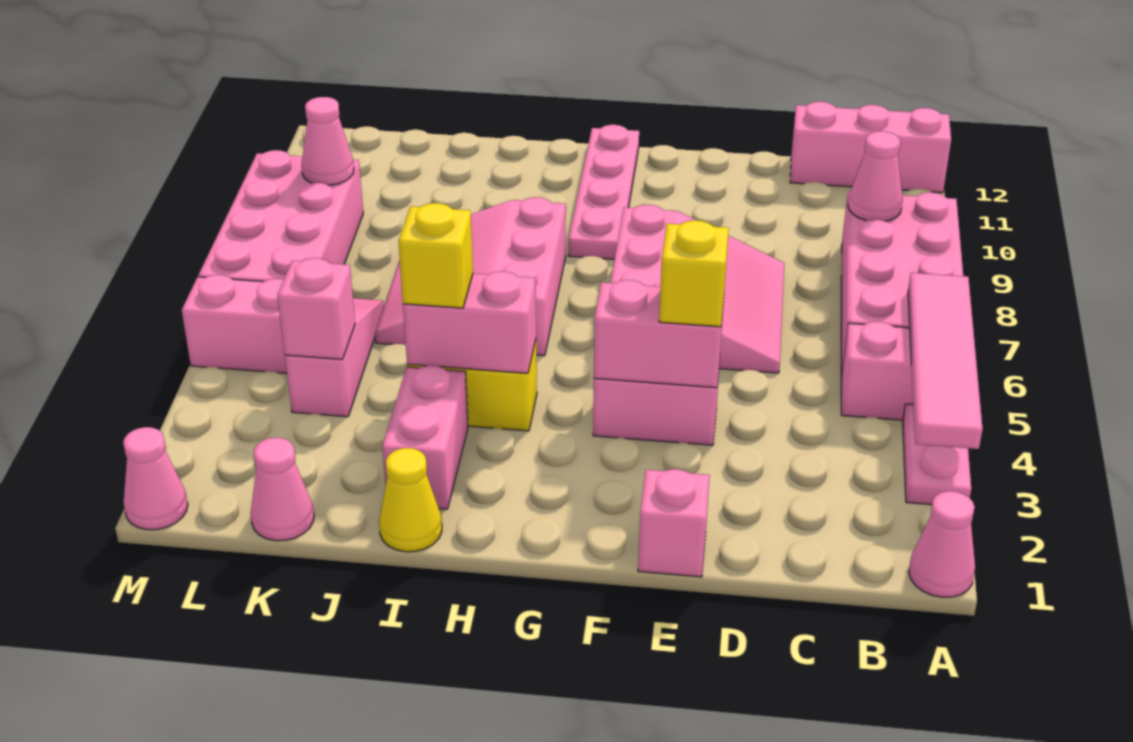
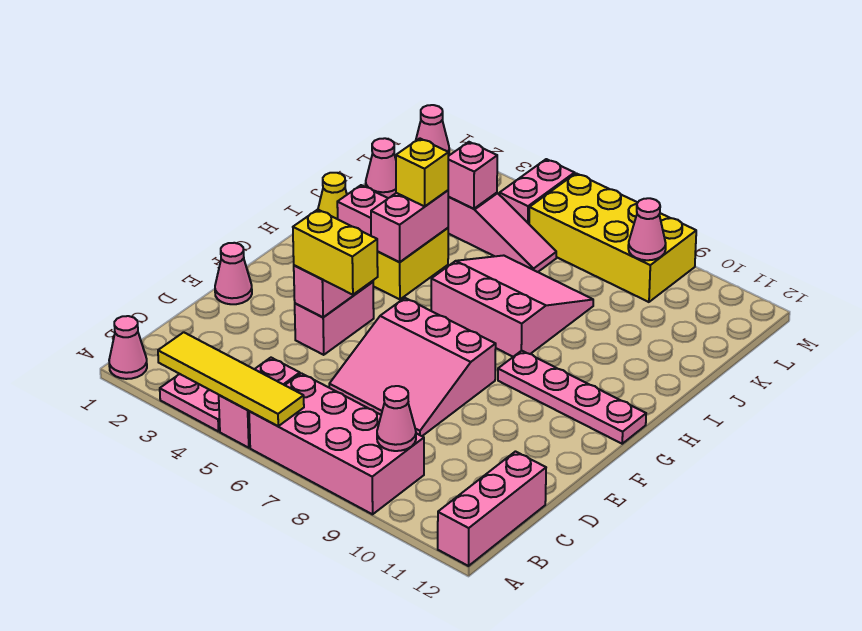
pink tile A3:A6 level 2 -> yellow tile A3:A6 level 2
pink brick E1 level 1 -> pink cone E1 level 1
yellow brick E4 level 3 -> yellow brick E4:E5 level 3
pink brick L6:M9 level 1 -> yellow brick L6:M9 level 1

